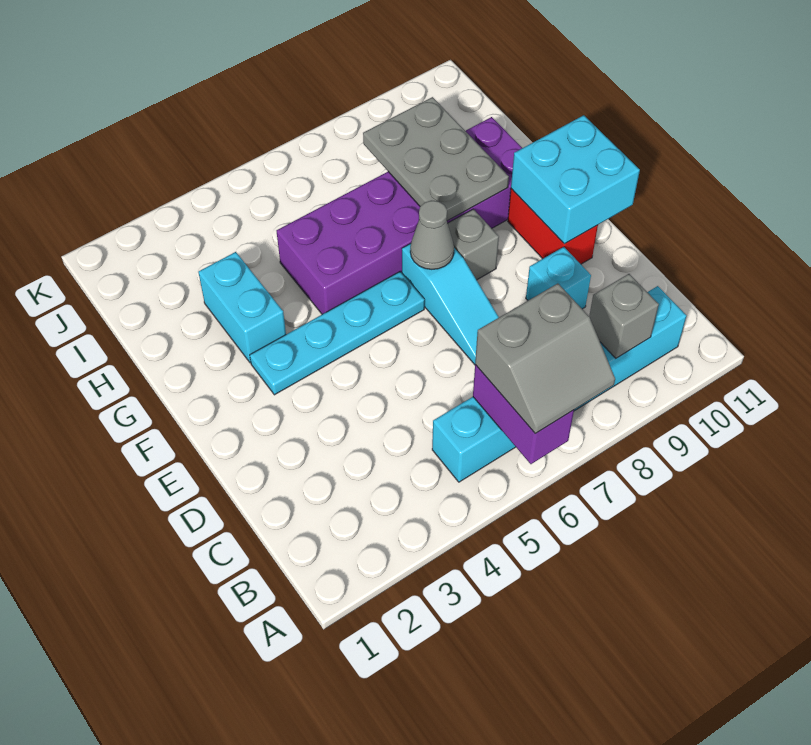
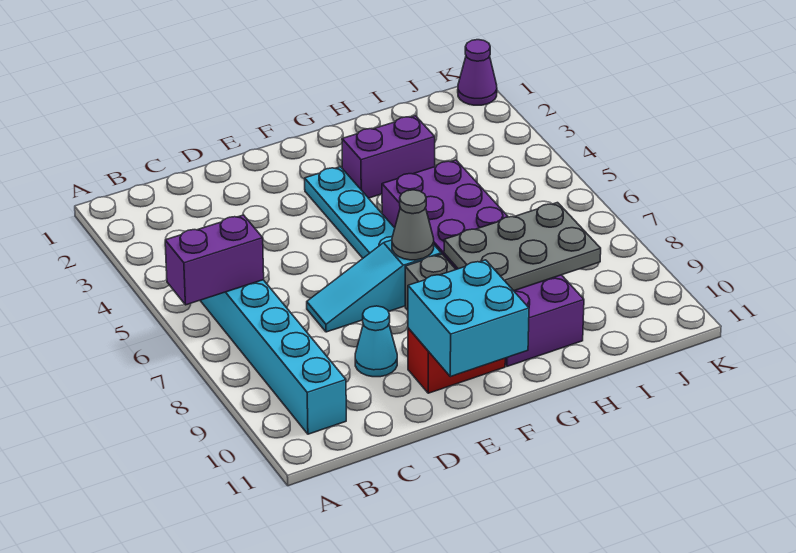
grey slope A6:B7 level 3 top B -> none
grey brick B9 level 2 -> none
cyan brick D9 level 1 -> cyan cone D9 level 1
cyan brick G3:H3 level 1 -> purple brick G3:H3 level 1
none -> purple cone K1 level 1

